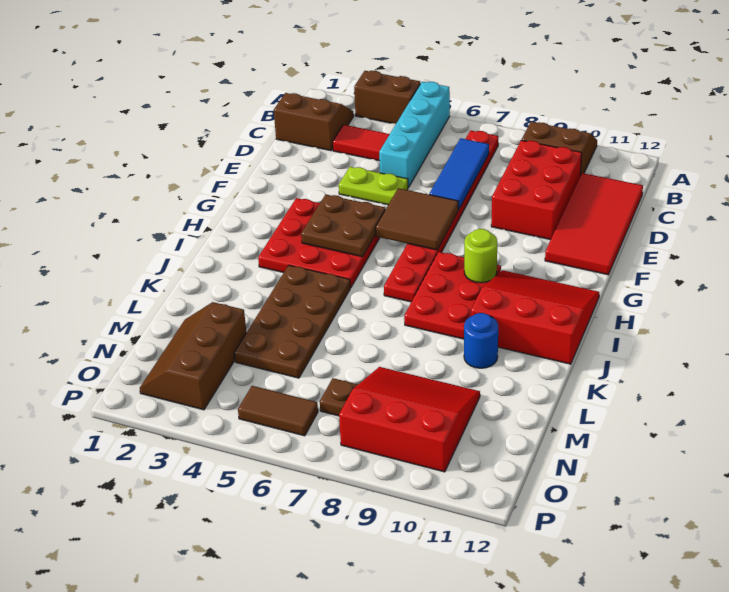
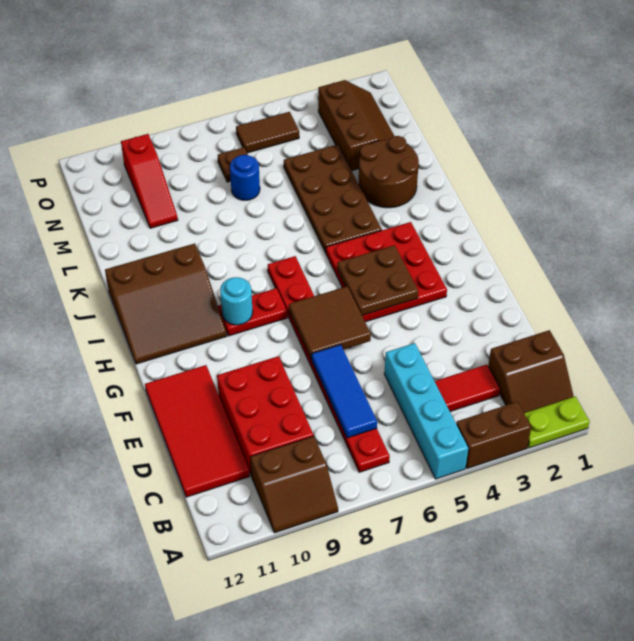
lime plate E4:E5 level 1 -> lime plate A1:A2 level 1
red plate H8:J9 level 1 -> red plate H8:H9 level 1
lime round brick H9 level 2 -> cyan round brick H9 level 2
red slope H10:J12 level 1 top J -> brown slope H10:J12 level 1 top J
none -> brown round brick K2:L3 level 1
blue round brick K10 level 1 -> blue round brick M7 level 1
red slope M8:O10 level 1 top O -> red slope M10:O10 level 1 top O

